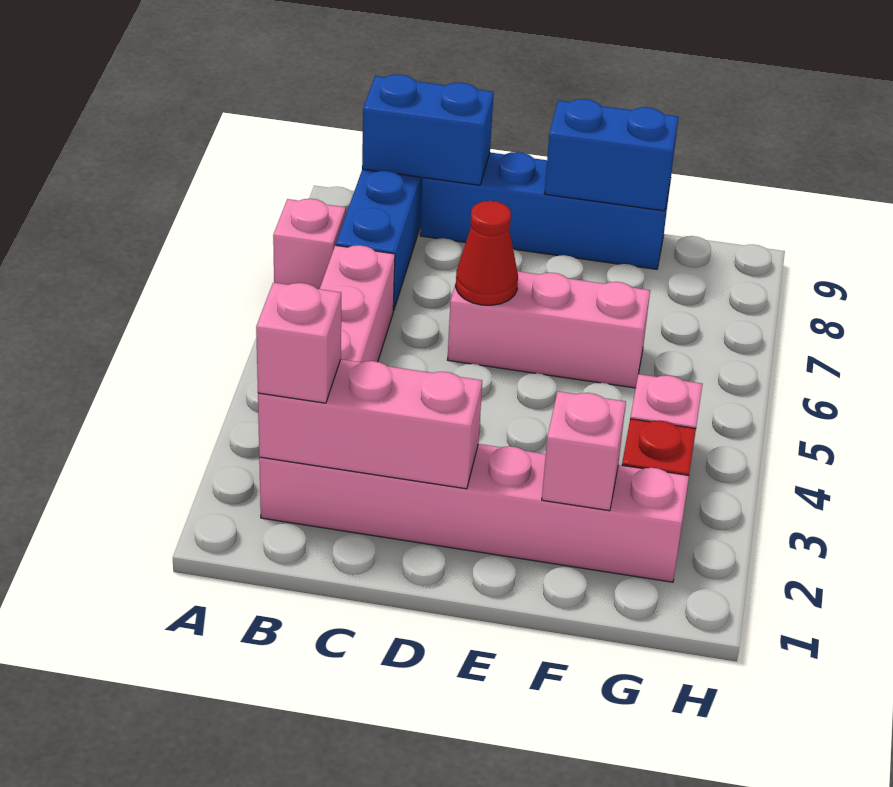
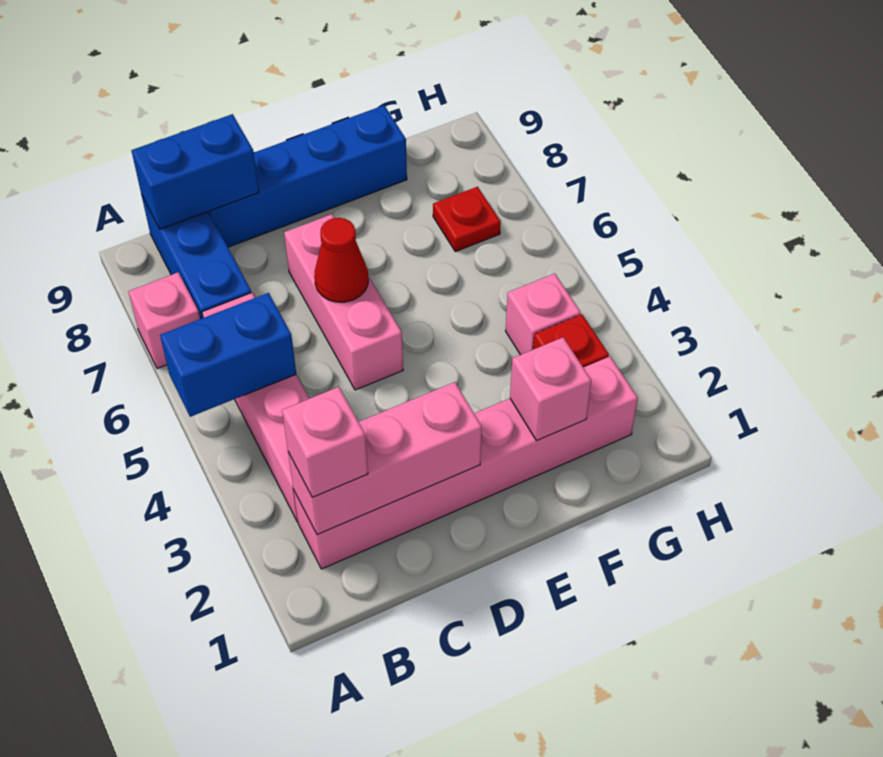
pink brick D6:F6 level 1 -> pink brick D5:D7 level 1
blue brick E9:F9 level 2 -> blue brick A5:B5 level 2
none -> red plate G7 level 1

